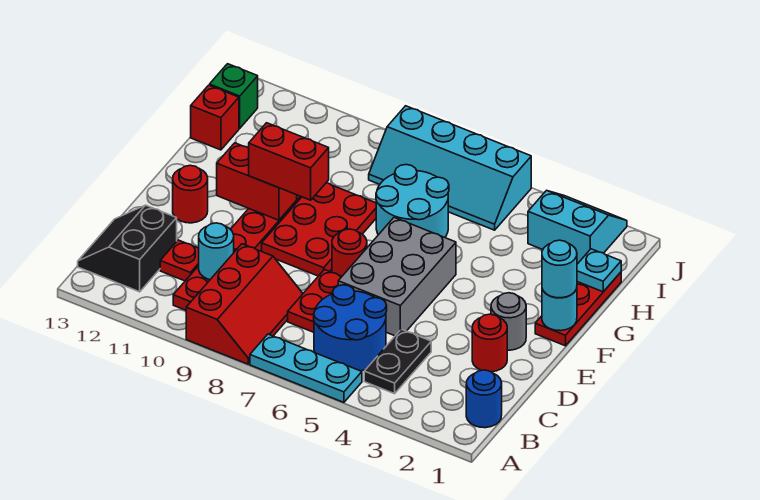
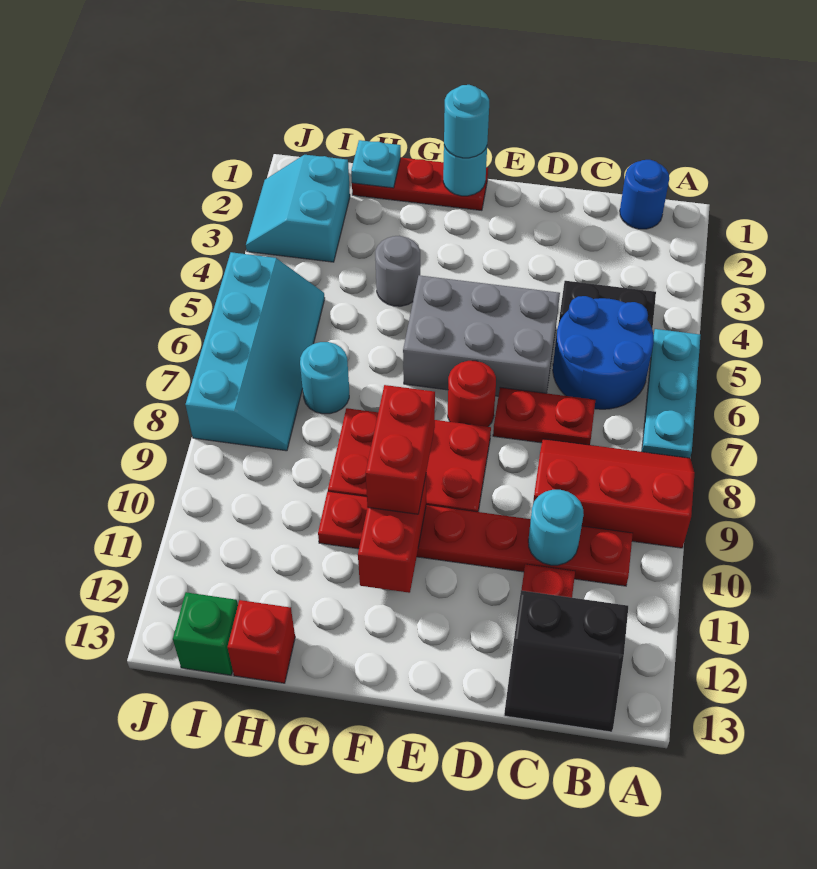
red round brick D2 level 1 -> none
grey round brick E2 level 1 -> grey round brick G4 level 1
red round brick E12 level 1 -> none
cyan round brick G6:H7 level 1 -> cyan round brick H7 level 1

